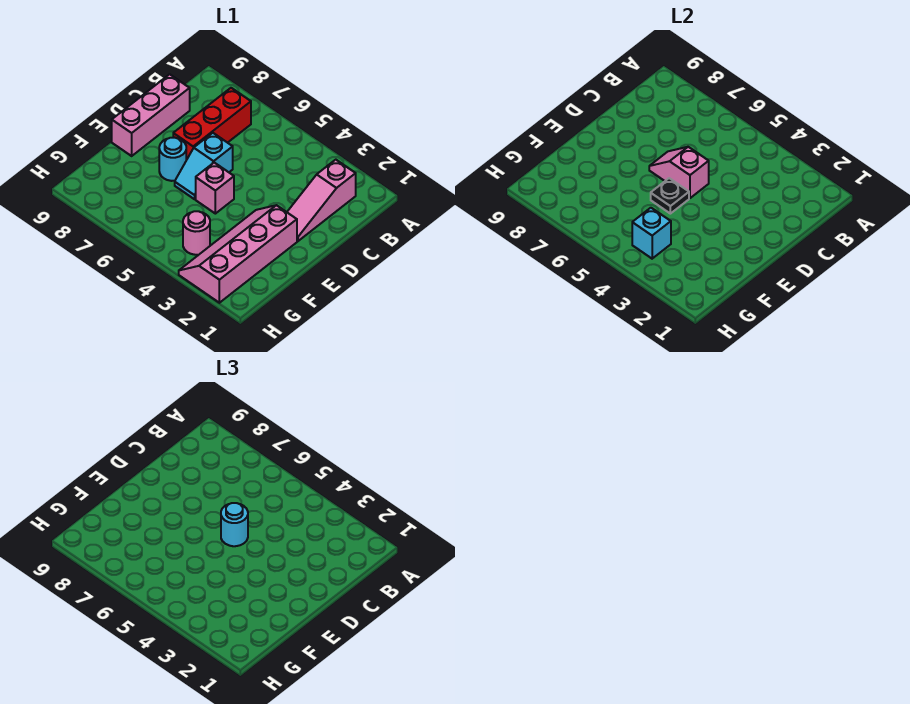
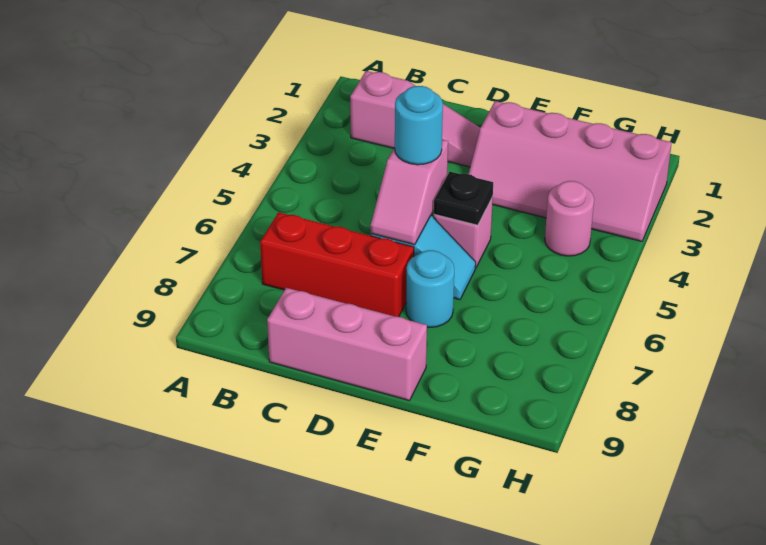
cyan brick G4 level 2 -> none

